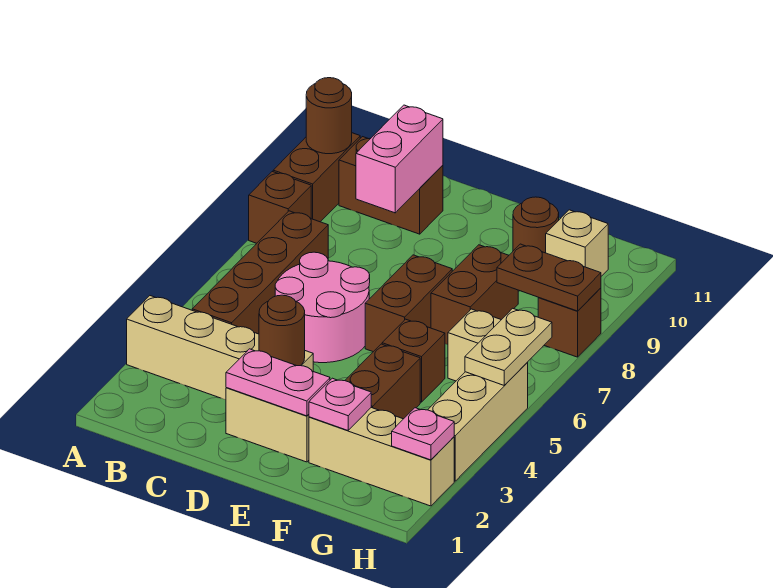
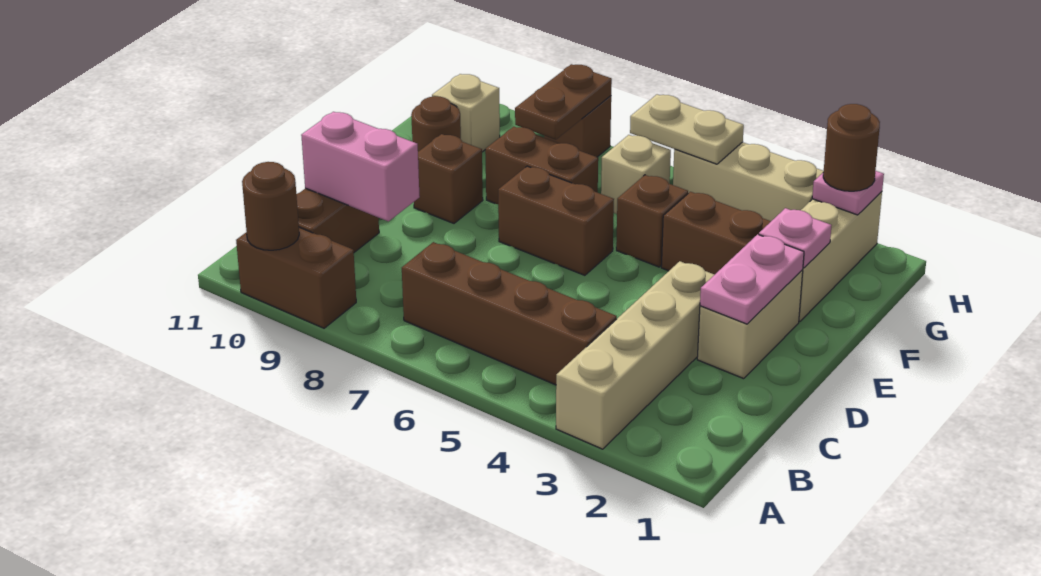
brown brick A8 level 1 -> brown brick E9 level 1
pink round brick C5:D6 level 1 -> none
brown round brick D3 level 2 -> brown round brick H2 level 3

